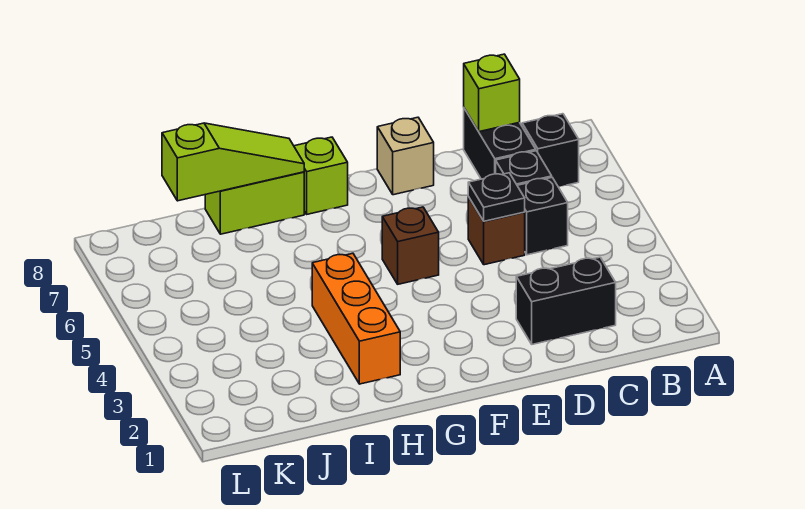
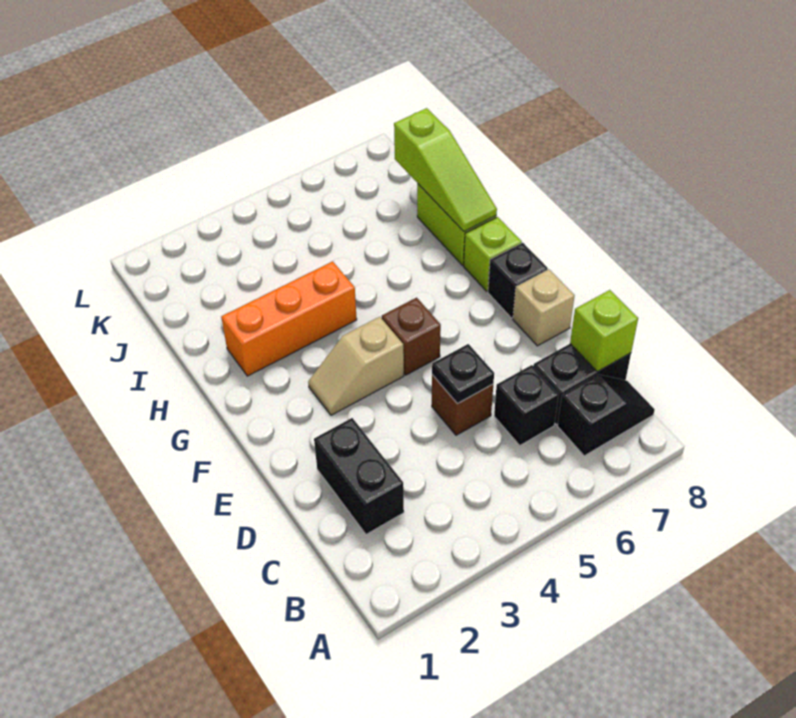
black brick C5 level 1 -> black brick F8 level 1
none -> tan slope F3:F4 level 1 top 4

